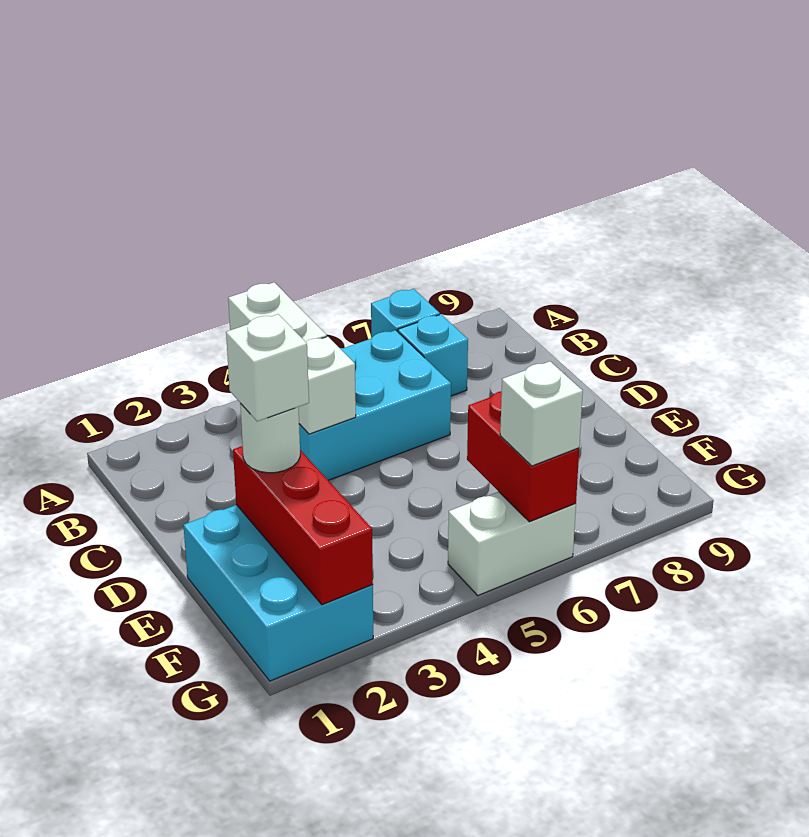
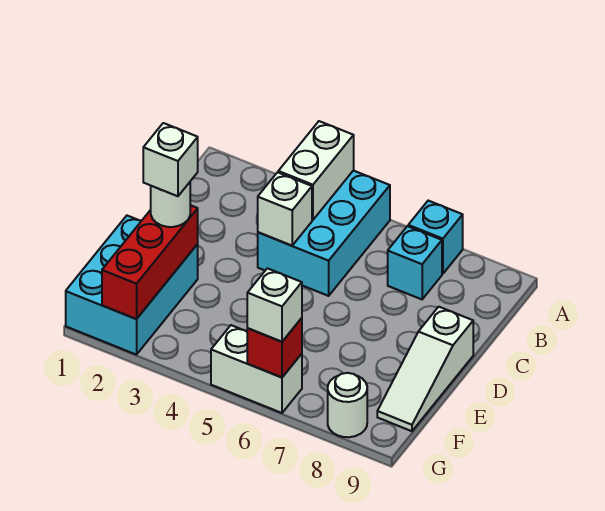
cyan brick B4:C6 level 1 -> cyan brick A4:C5 level 1
none -> white slope D9:F9 level 1 top D
red brick F6:G6 level 2 -> red brick G6 level 2
none -> white round brick G8 level 1

